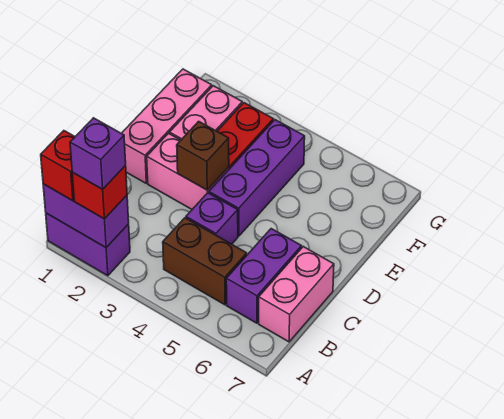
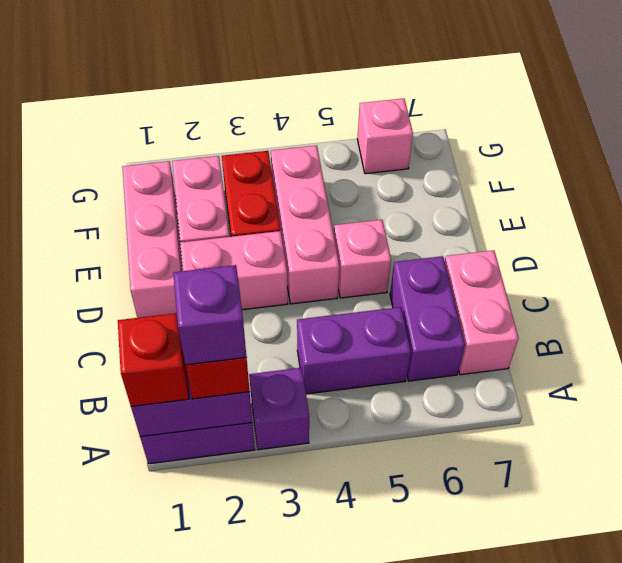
brown brick B4:B5 level 1 -> purple brick B4:B5 level 1
purple brick C4 level 1 -> purple brick A3 level 1
brown brick D3 level 2 -> none
purple brick D4:F4 level 1 -> pink brick D4:F4 level 1
none -> pink brick D5 level 1
none -> pink brick G6 level 1

